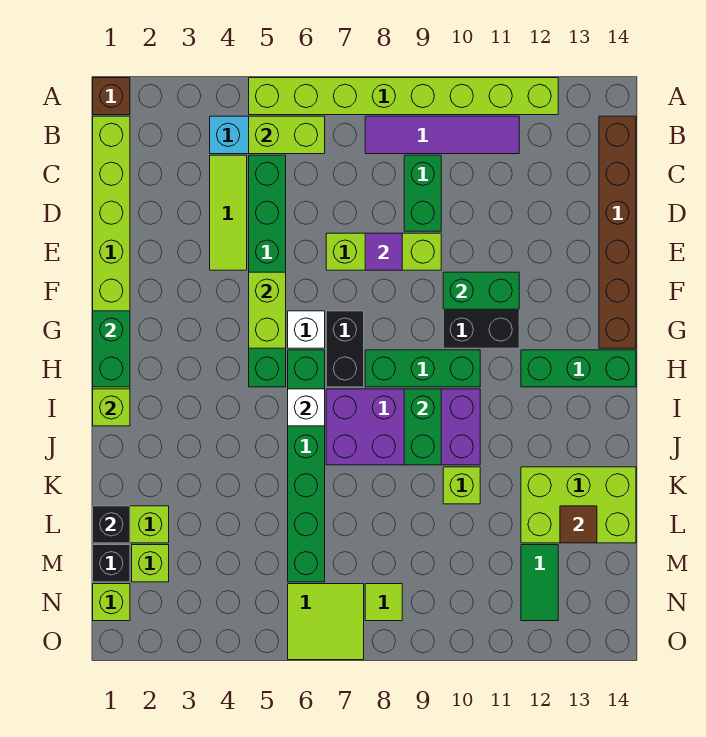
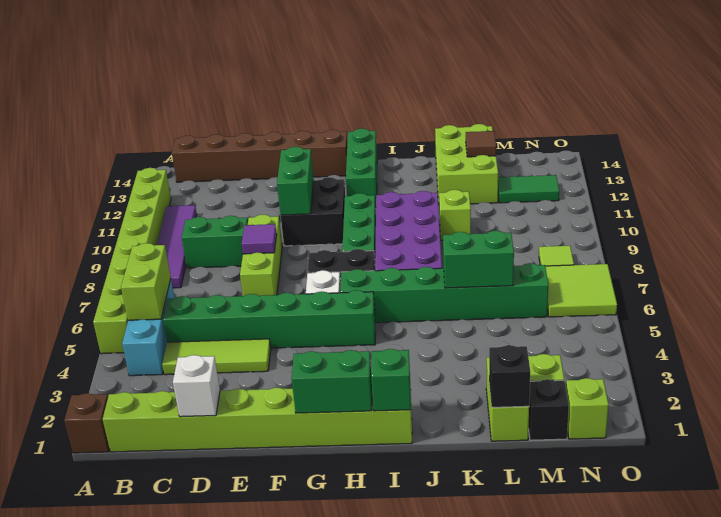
lime brick F5:G5 level 2 -> none
lime brick I1 level 2 -> green brick I1 level 2
white brick I6 level 2 -> white brick D1 level 2
green brick I9:J9 level 2 -> green brick K6:L6 level 2

